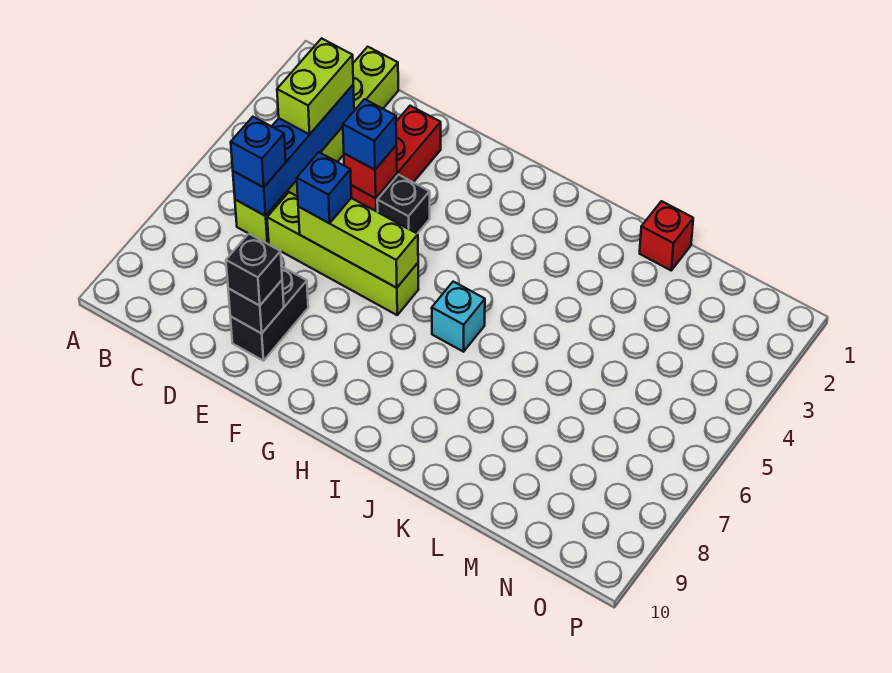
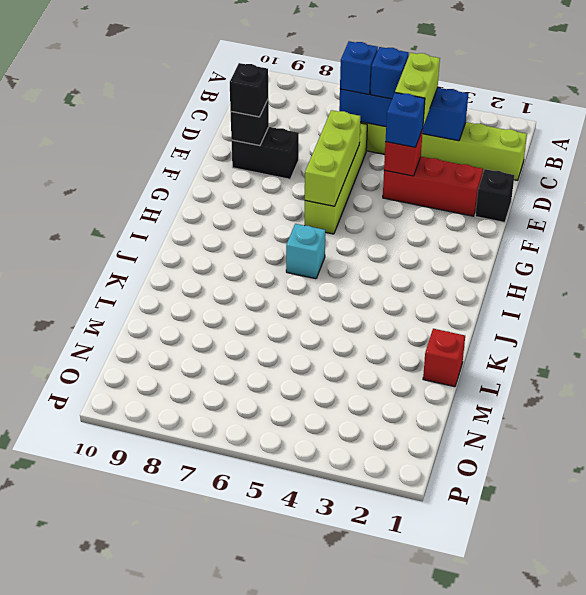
lime brick C3:C4 level 3 -> lime brick C4:D4 level 3
blue brick E6 level 3 -> blue brick C5 level 3
black brick F4 level 1 -> black brick E1 level 1

